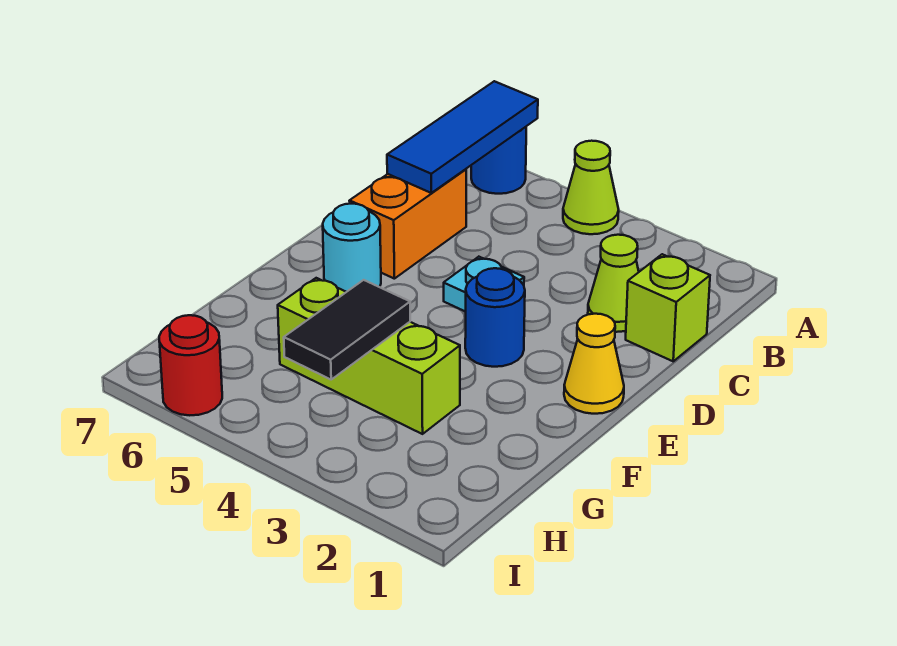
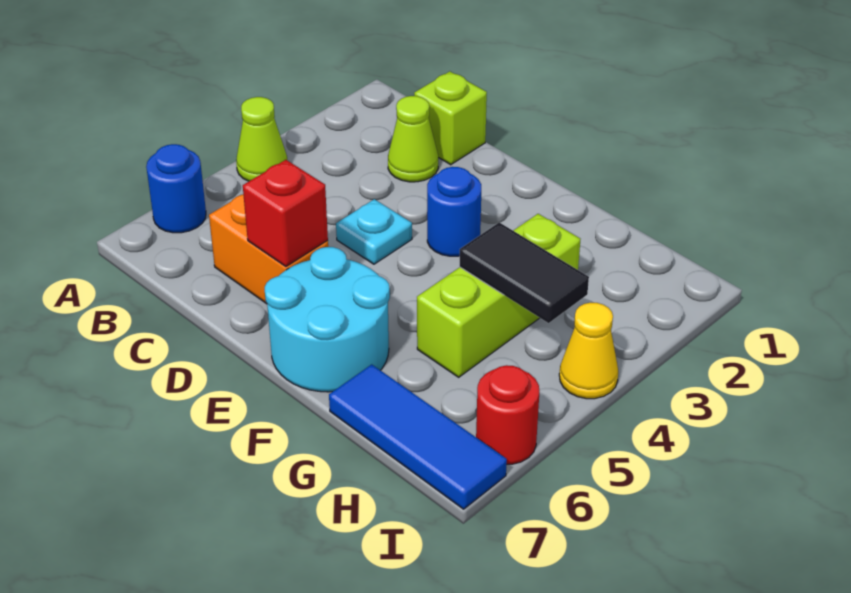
blue tile A6:C6 level 2 -> blue tile G7:I7 level 1
none -> red brick D6 level 2
yellow cone E1 level 1 -> yellow cone I4 level 1
cyan round brick E6 level 1 -> cyan round brick E6:F7 level 1

